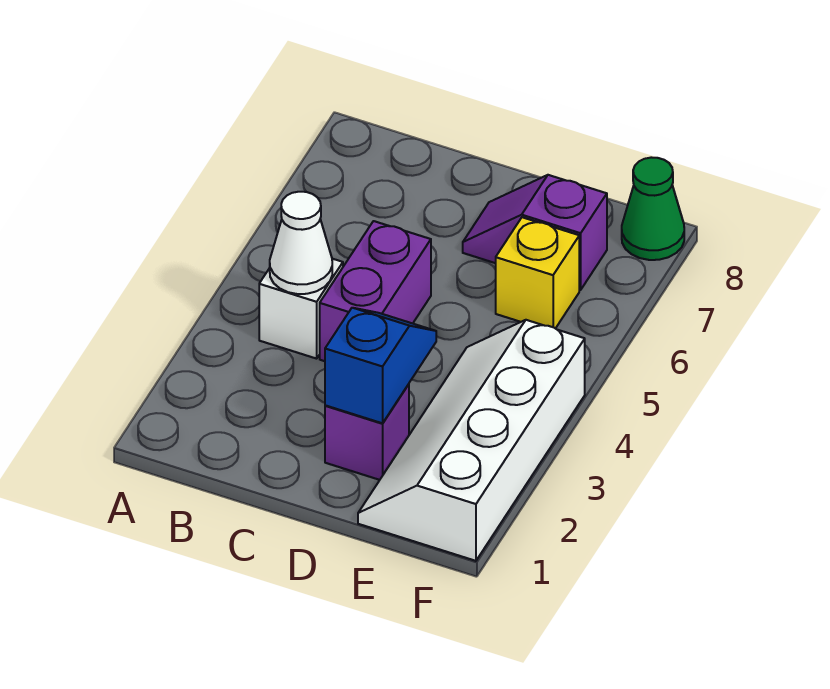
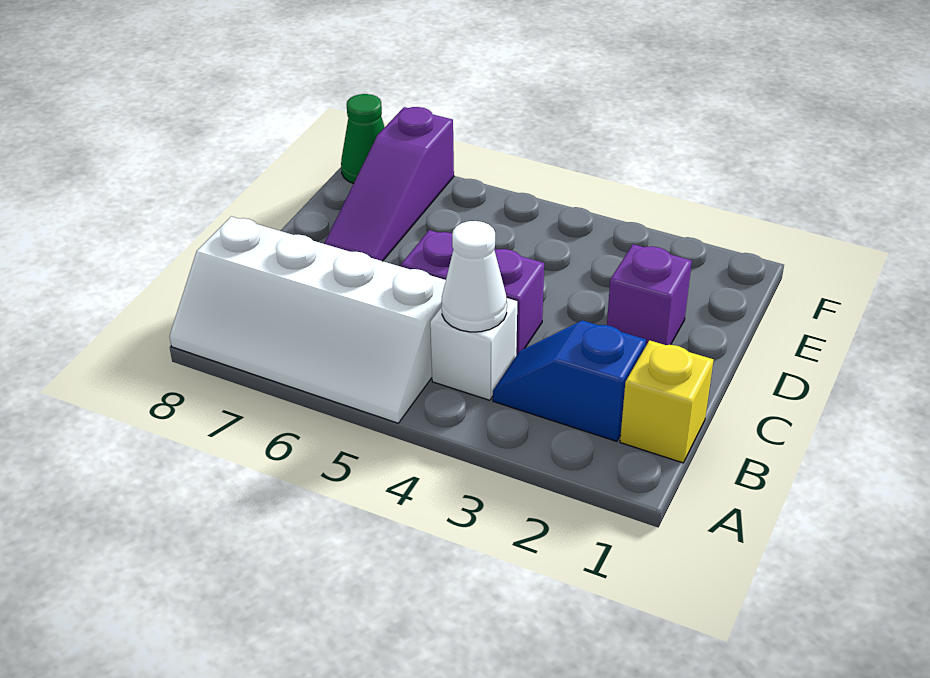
blue slope D2:D3 level 2 top 2 -> blue slope B2:B3 level 1 top 2
purple slope D7:E7 level 1 top E -> purple slope D7:F7 level 1 top F
white slope E1:F4 level 1 top F -> white slope A5:B8 level 1 top B
yellow brick E6 level 1 -> yellow brick B1 level 1

